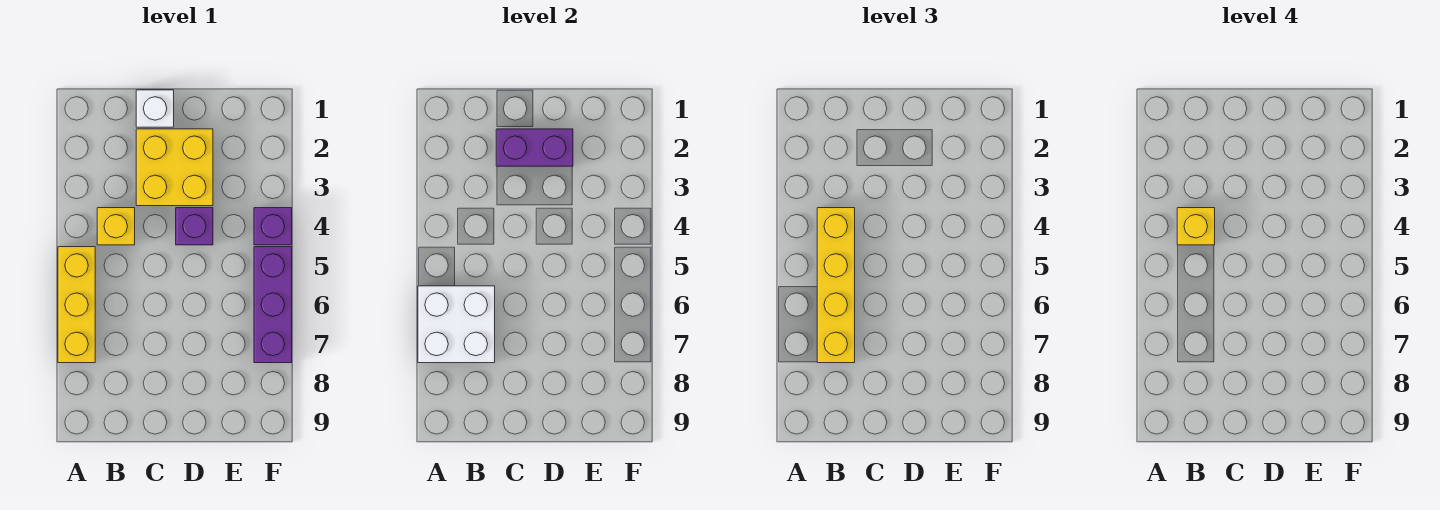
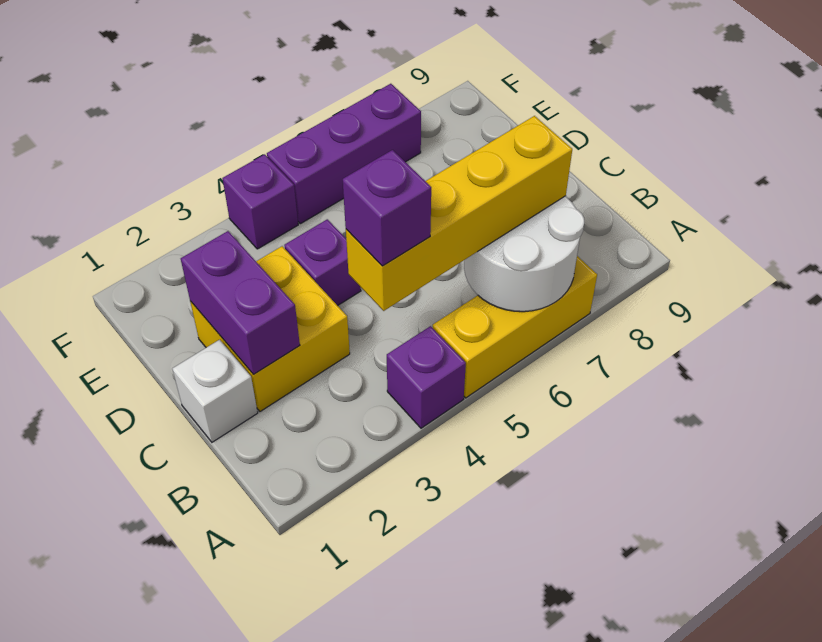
none -> purple brick A4 level 1
white brick A6:B7 level 2 -> white round brick A6:B7 level 2
yellow brick B4 level 1 -> none
yellow brick B4 level 4 -> purple brick B4 level 4

